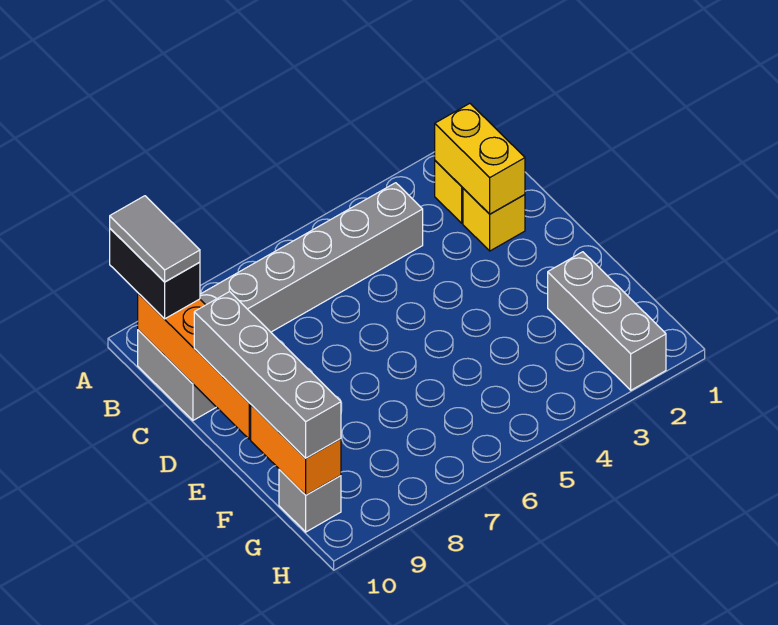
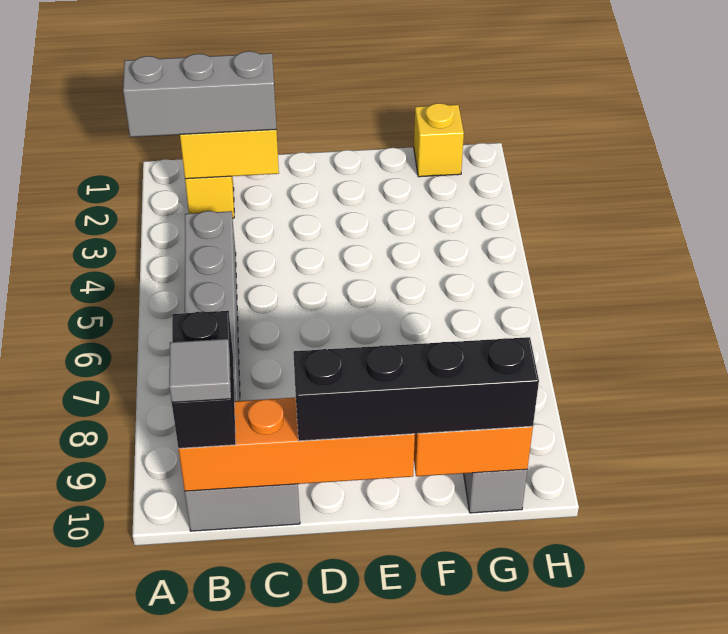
black brick A10:B10 level 3 -> black brick B9:B10 level 3
grey tile A10:B10 level 4 -> grey tile B10 level 4
yellow brick C2 level 1 -> yellow brick G1 level 1
grey brick D10:G10 level 3 -> black brick D10:G10 level 3
grey brick F2:H2 level 1 -> grey brick A2:C2 level 3

